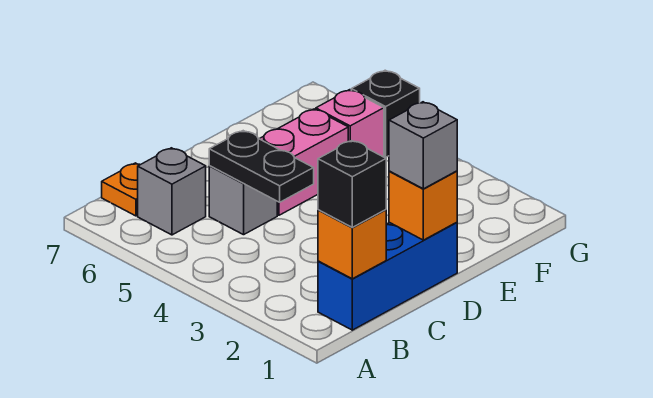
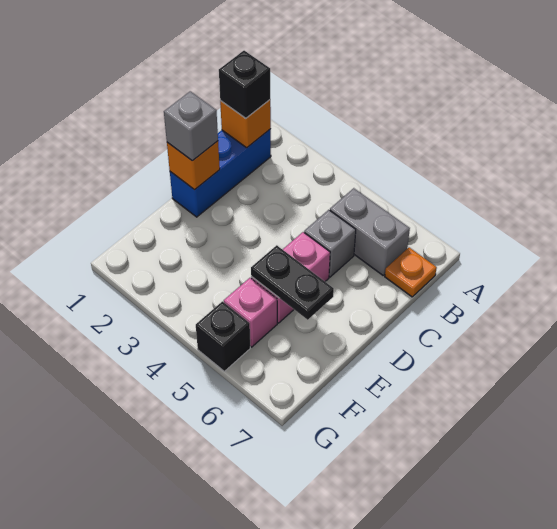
grey brick B6 level 1 -> grey brick B5:B6 level 1
black plate C4:C5 level 2 -> black plate E5:E6 level 2

